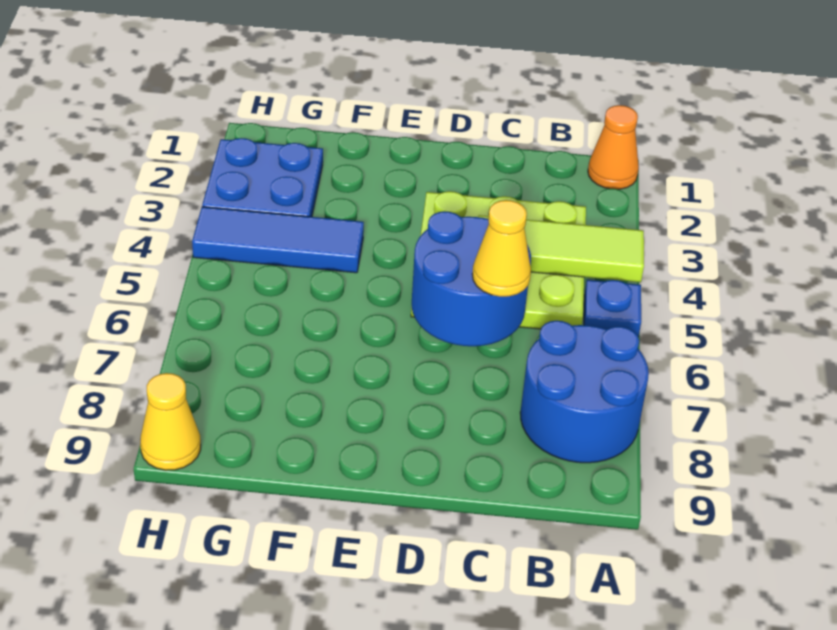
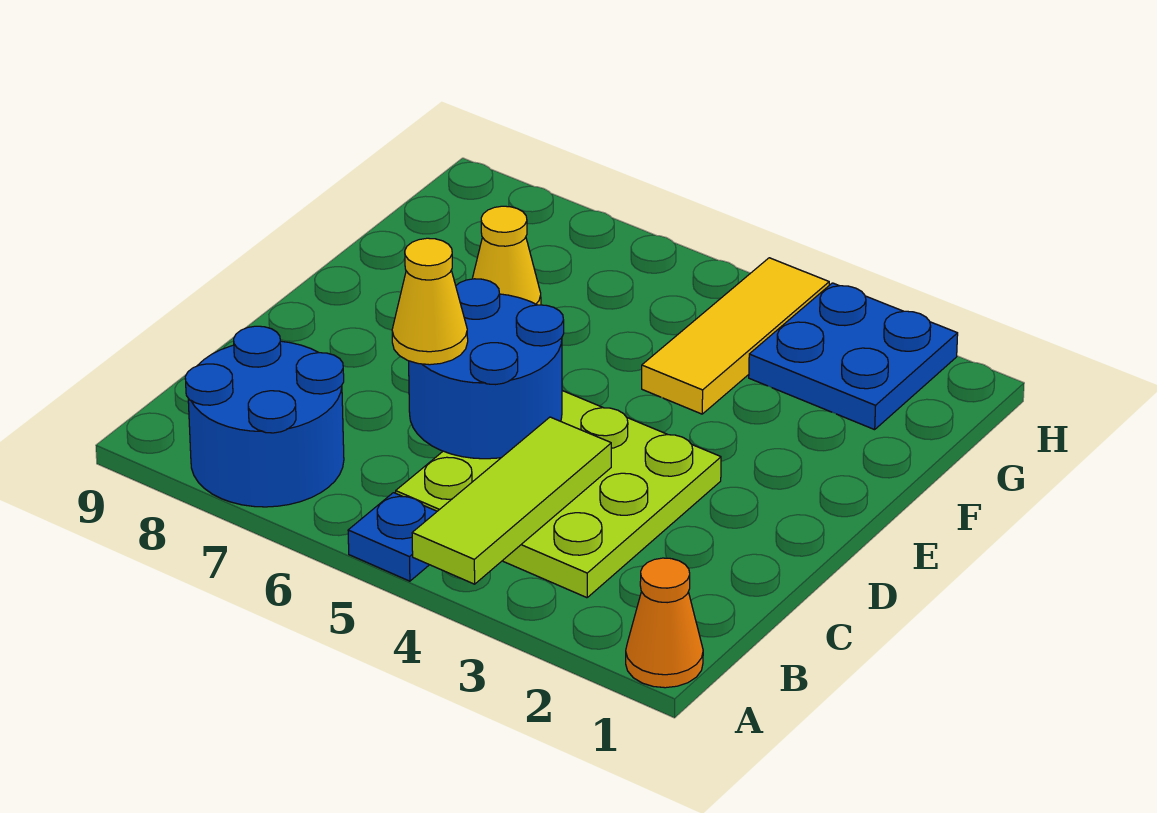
blue tile F4:H4 level 1 -> yellow tile F4:H4 level 1
yellow cone H9 level 1 -> yellow cone F7 level 1

